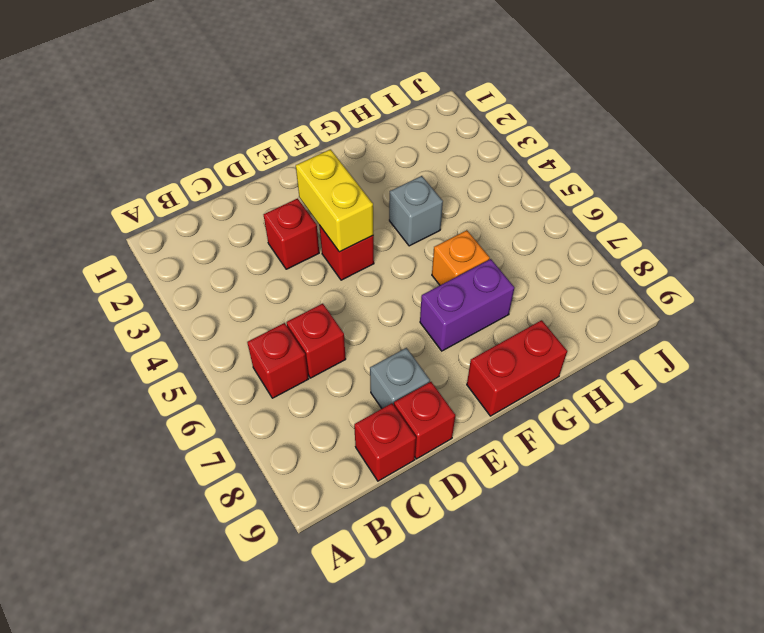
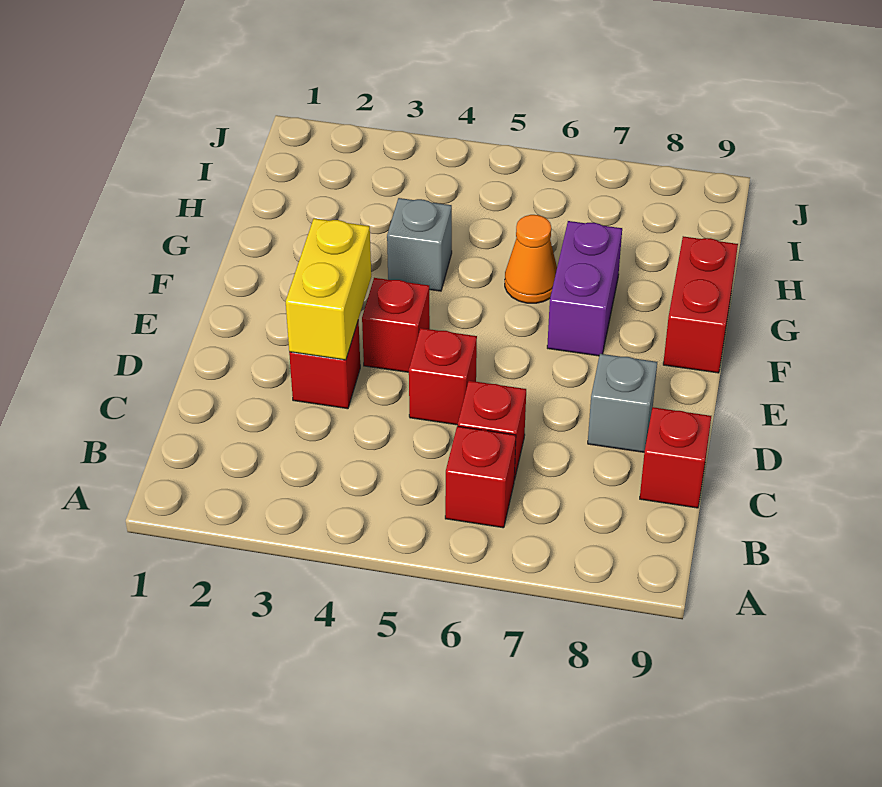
red brick D9 level 1 -> red brick D5 level 1
yellow brick E3:E4 level 2 -> yellow brick D3:E3 level 2
orange brick G6 level 1 -> orange cone G6 level 1

